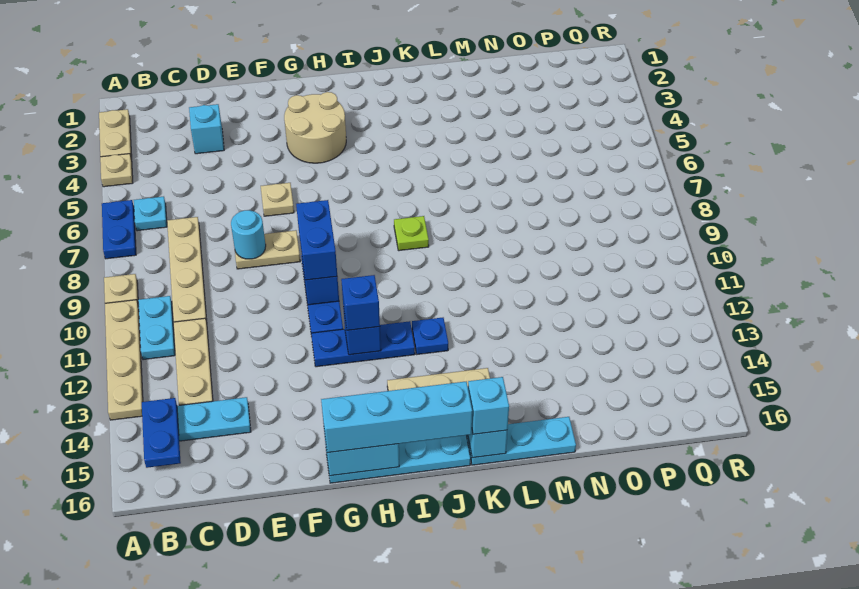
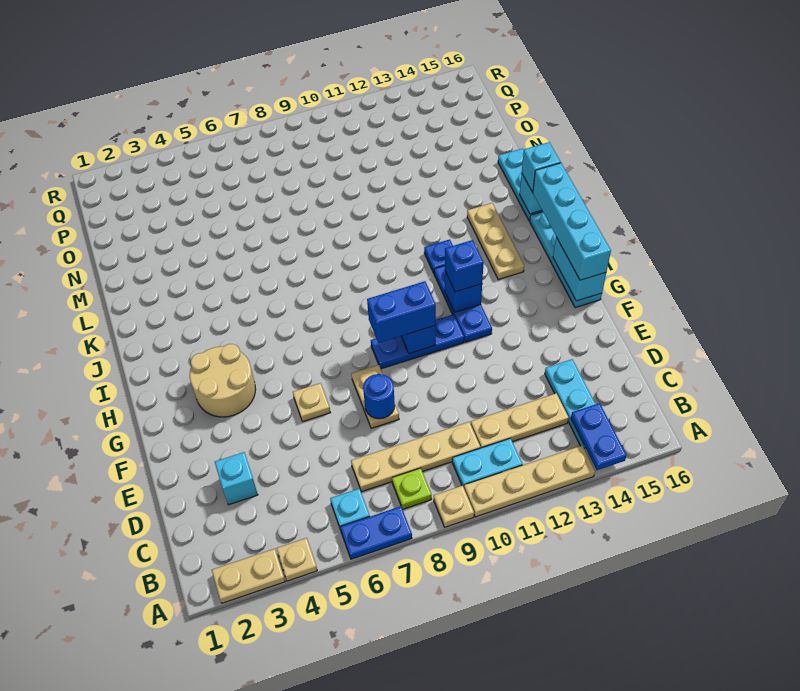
blue plate B14:B15 level 2 -> blue plate A14:B14 level 2
cyan round brick E8 level 2 -> blue round brick E8 level 2
lime plate J8 level 1 -> lime plate B8 level 1

